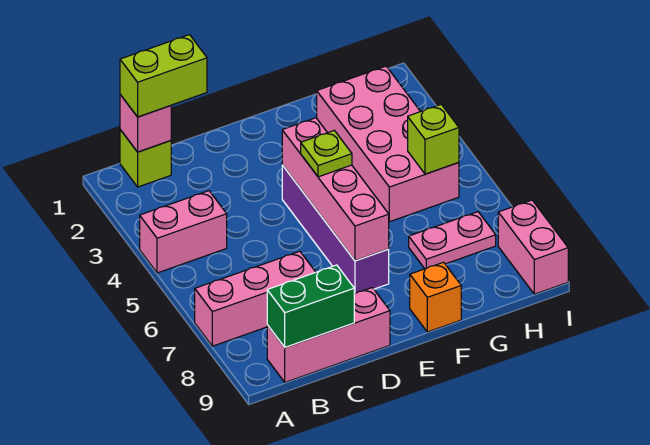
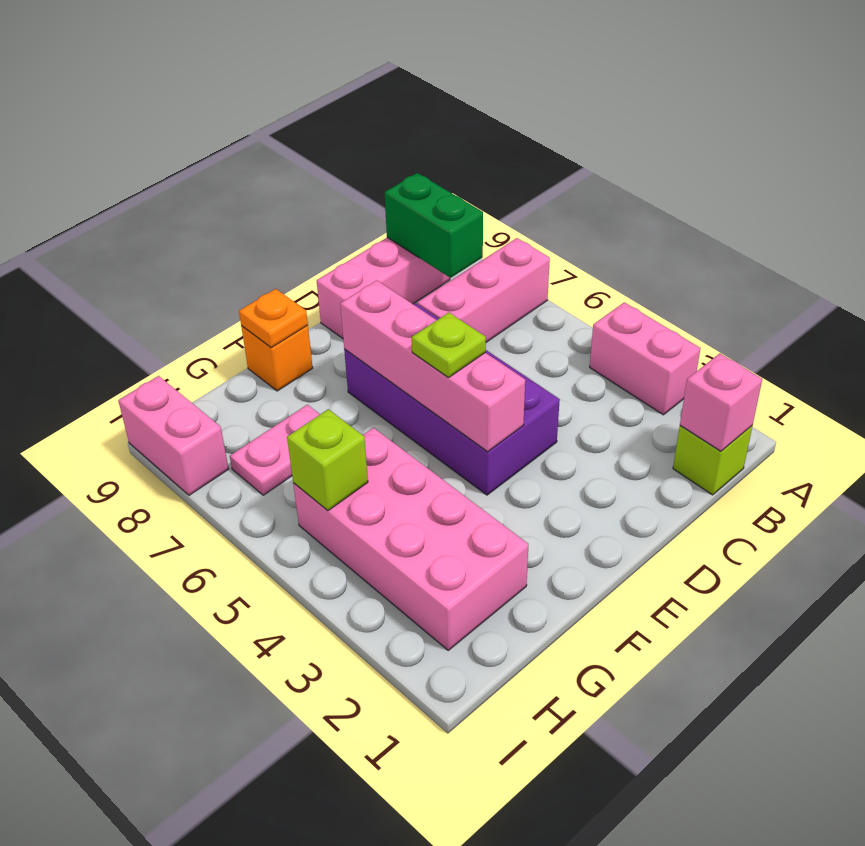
pink brick A4:B4 level 1 -> pink brick A3:A4 level 1
lime brick B1:C1 level 3 -> none
green brick B9:C9 level 2 -> green brick B8:B9 level 2
purple brick E4:E7 level 1 -> purple brick D4:E7 level 1
none -> orange plate F9 level 2

